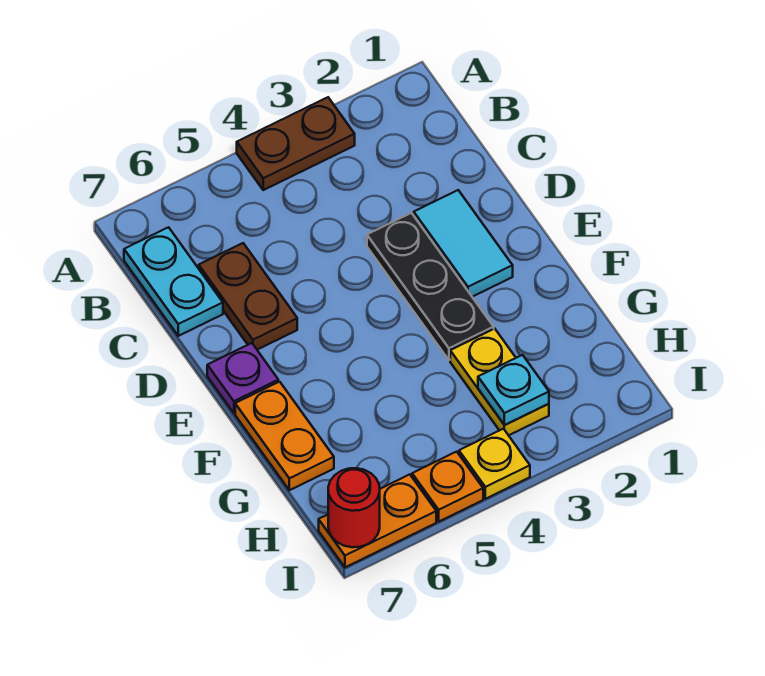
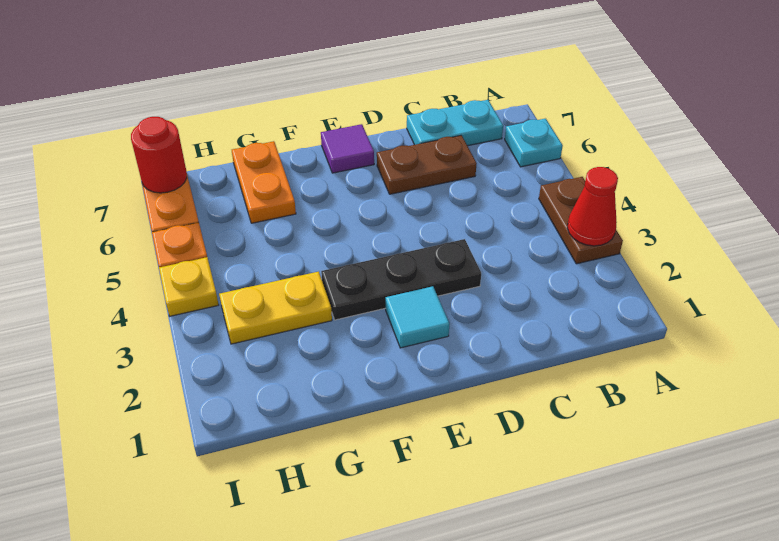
none -> red cone A3 level 2
cyan tile D2:E2 level 1 -> cyan tile E2 level 1
purple plate E7 level 1 -> purple tile E7 level 1
orange plate F7:G7 level 1 -> orange plate G6:G7 level 1
cyan plate H3 level 2 -> cyan plate A6 level 1

